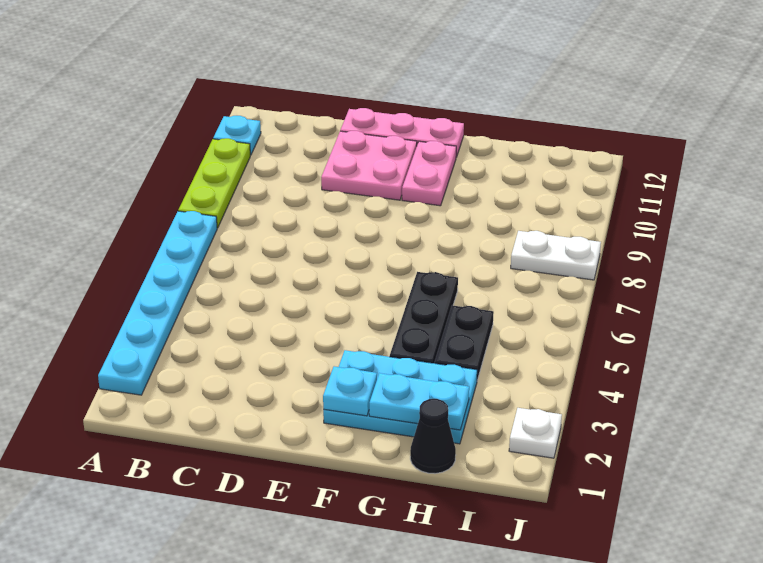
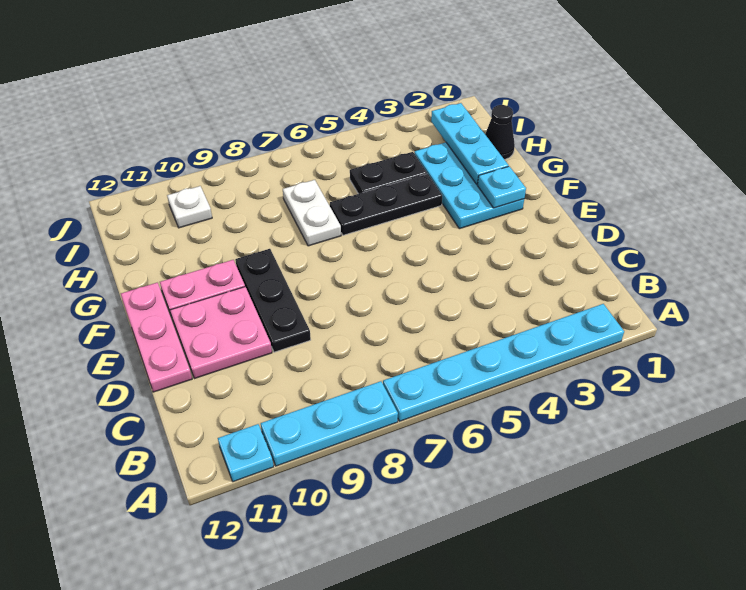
lime plate A8:A10 level 1 -> cyan plate A8:A10 level 1
none -> black plate D9:F9 level 1
cyan plate G2:H2 level 2 -> cyan plate G2:I2 level 2
white plate I8:J8 level 1 -> white plate G7:H7 level 1
white plate J2 level 1 -> white plate I10 level 1

